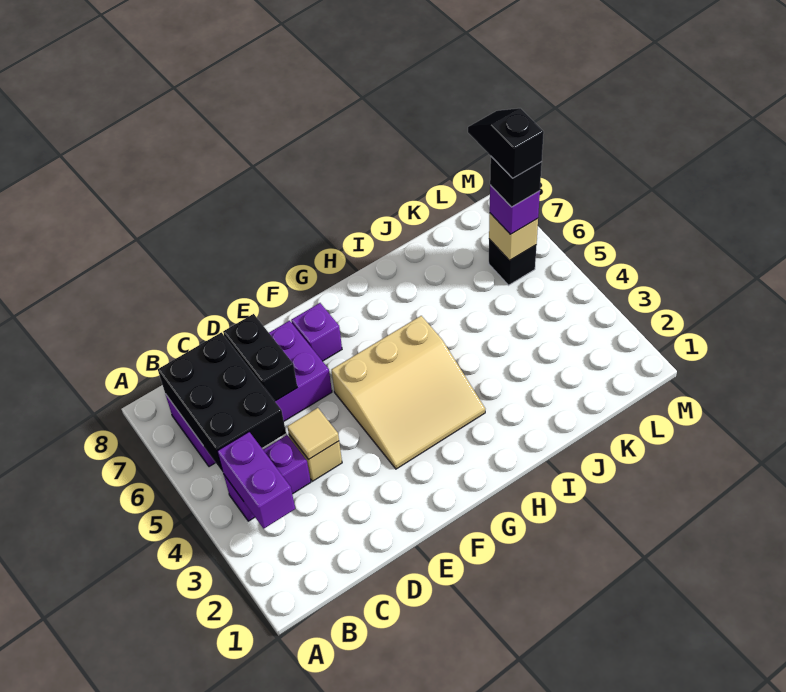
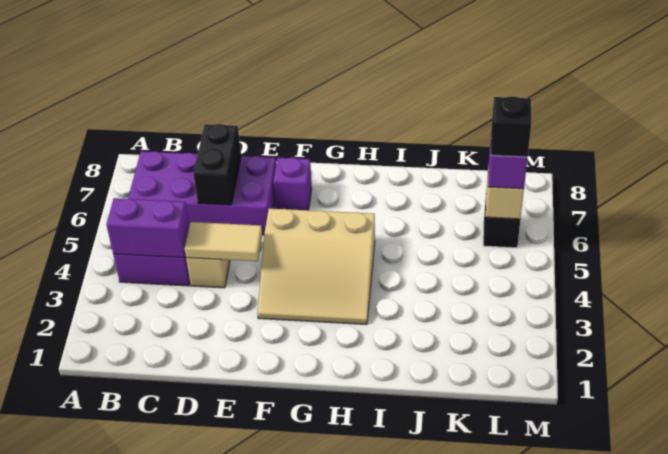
purple brick B3:B4 level 2 -> purple brick B4:C4 level 2
black brick B5:C7 level 2 -> none
tan tile D4 level 2 -> tan tile D4:E4 level 2
black slope L6:L7 level 5 top 6 -> none

